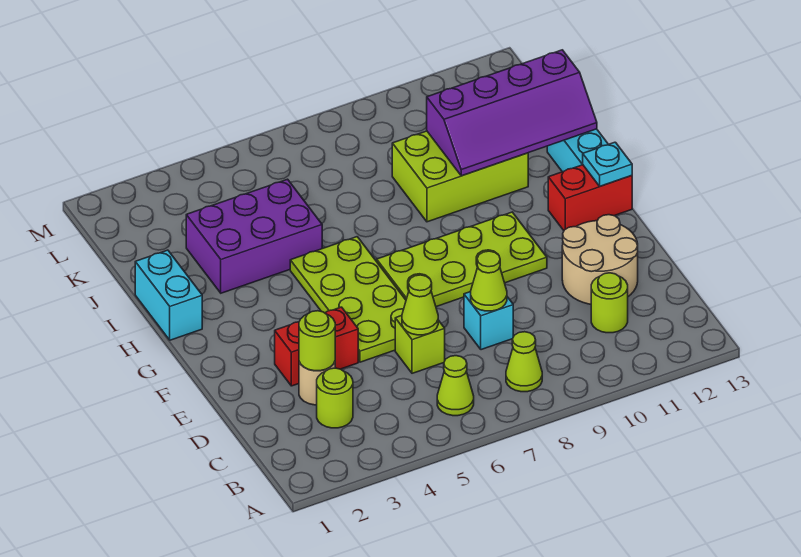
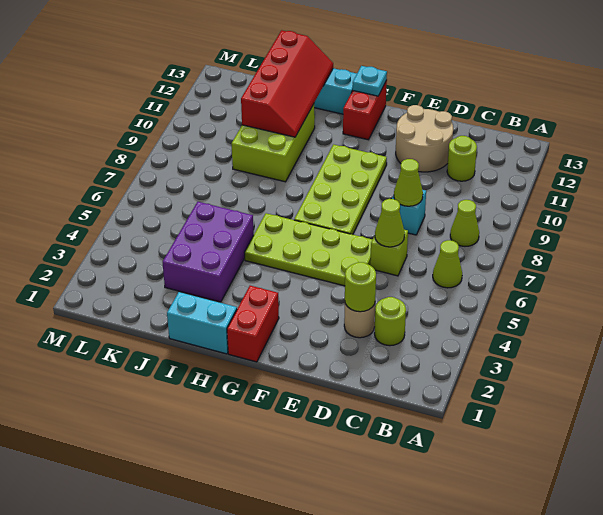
red brick E3:E4 level 1 -> red brick G1:G2 level 1
purple slope I10:J13 level 2 top J -> red slope I10:J13 level 2 top J

